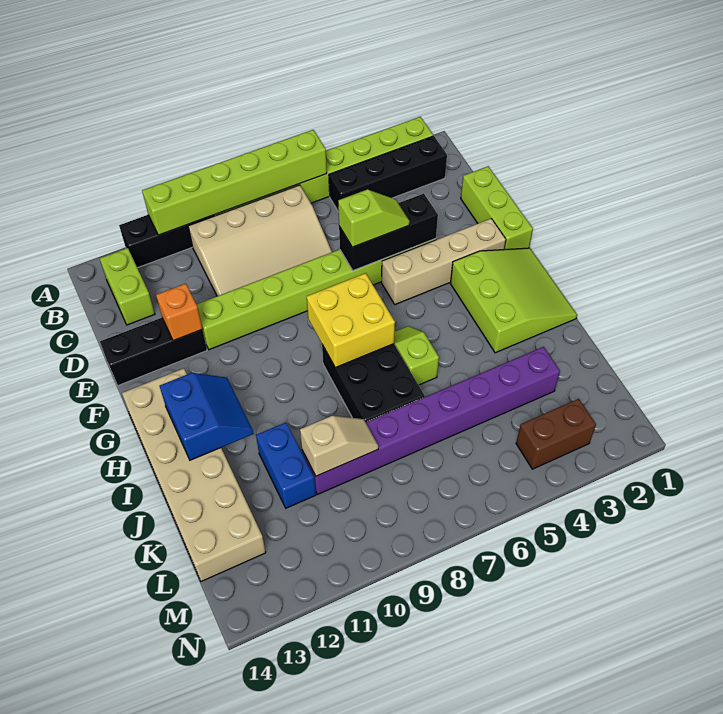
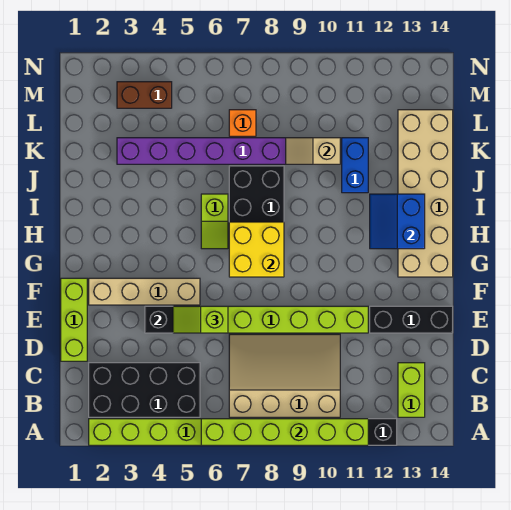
black brick B2:B5 level 1 -> black brick B2:C5 level 1
orange brick E12 level 2 -> orange brick L7 level 1
lime slope G1:I3 level 1 top 3 -> none

